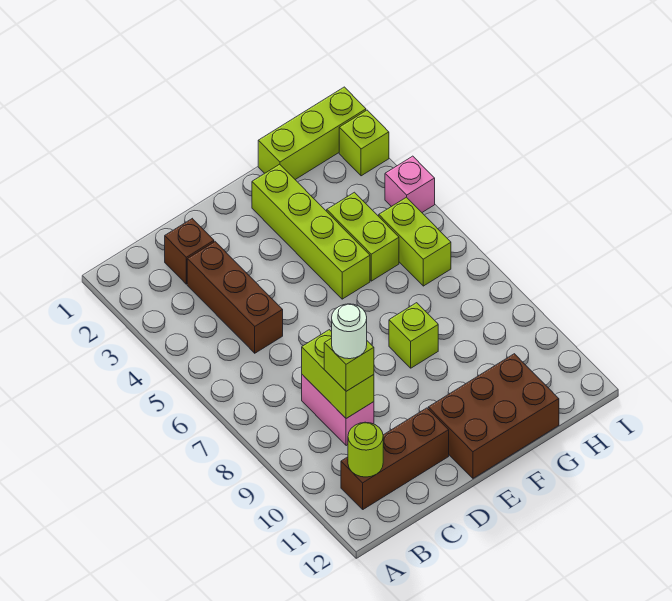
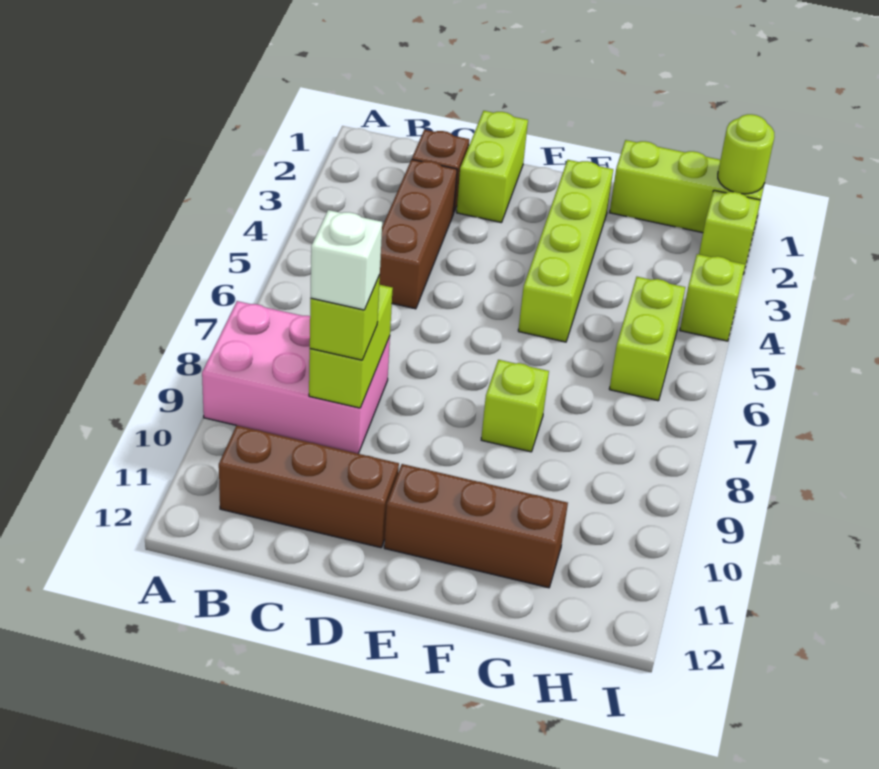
lime round brick B11 level 2 -> lime round brick I1 level 2
pink brick C8:C9 level 1 -> pink brick A8:C9 level 1
white round brick C9 level 4 -> white brick C9 level 4
brown brick E11:G12 level 1 -> brown brick E11:G11 level 1
lime brick G4:G5 level 1 -> lime brick D1:D2 level 1
pink brick I4 level 1 -> lime brick I4 level 1

